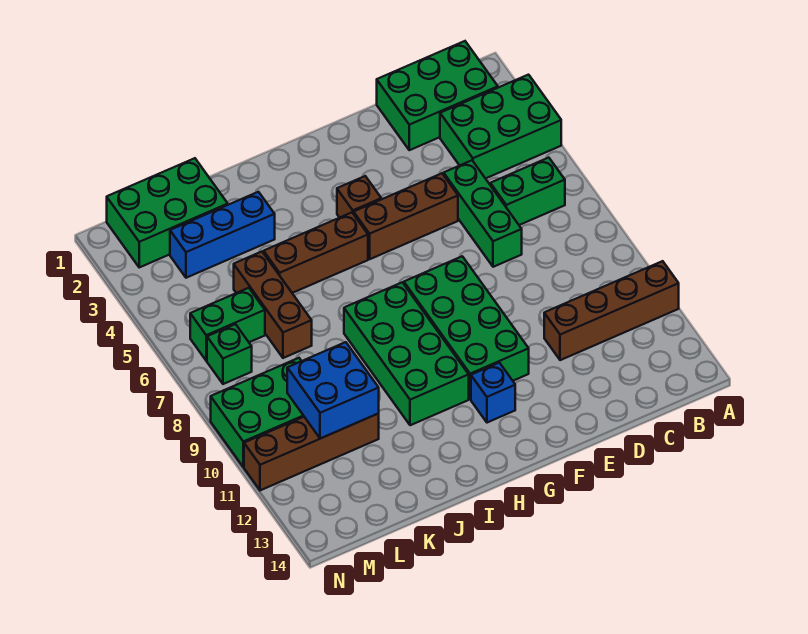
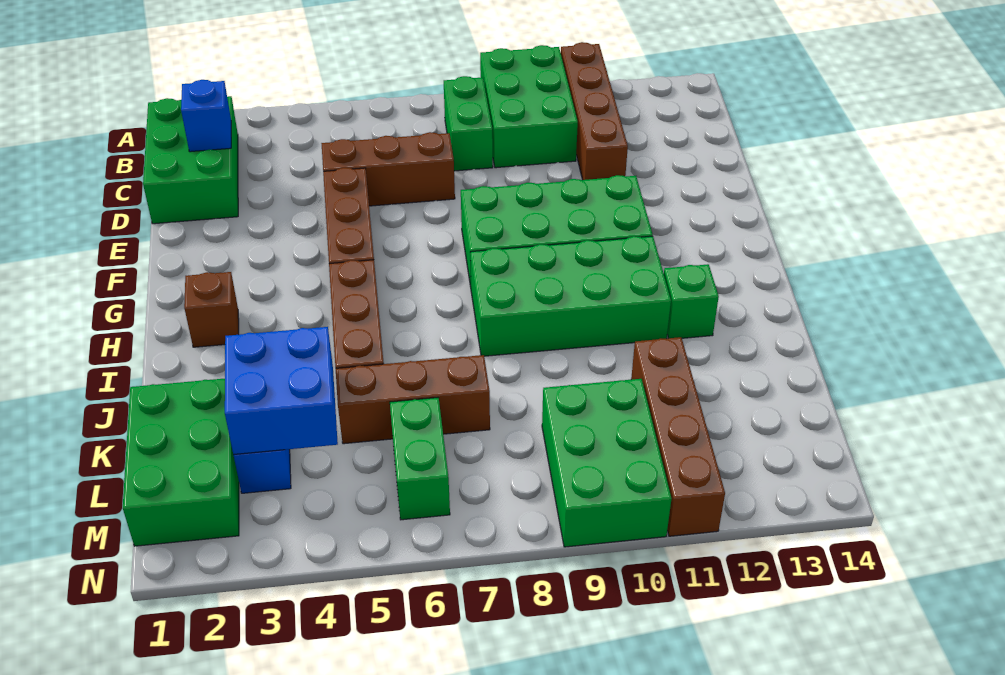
green brick A3:C4 level 1 -> green brick A9:C10 level 1
green brick B6:C6 level 1 -> green brick B8:C8 level 1
green brick D5:D7 level 1 -> brown brick D5:D7 level 1
brown brick G4 level 1 -> brown brick H2 level 1
blue brick G12 level 1 -> blue brick C2 level 2
blue brick K10:L11 level 2 -> blue brick K3:L4 level 2
green brick M7 level 1 -> green brick I12 level 1

